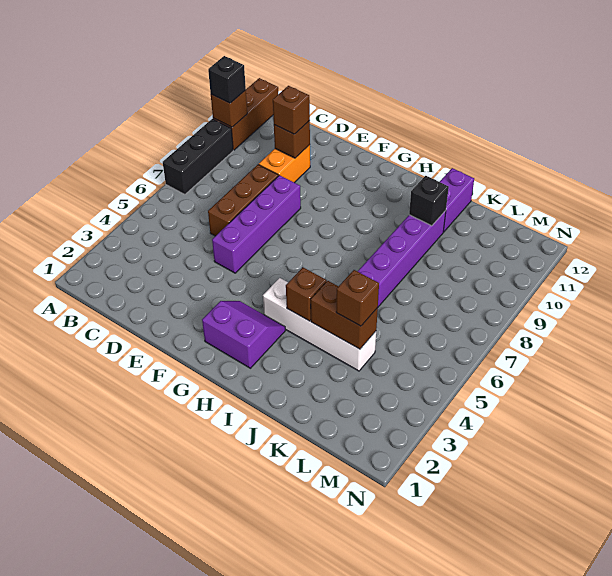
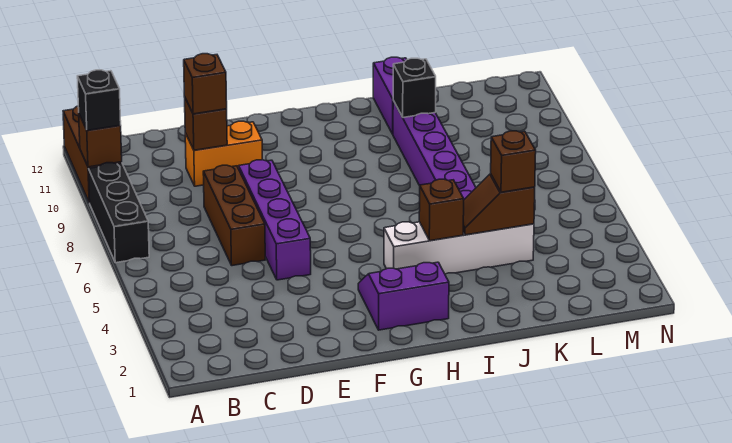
orange brick D9:D10 level 1 -> orange brick D10:E10 level 1
brown brick J4:K4 level 2 -> brown slope J4:K4 level 2 top K

